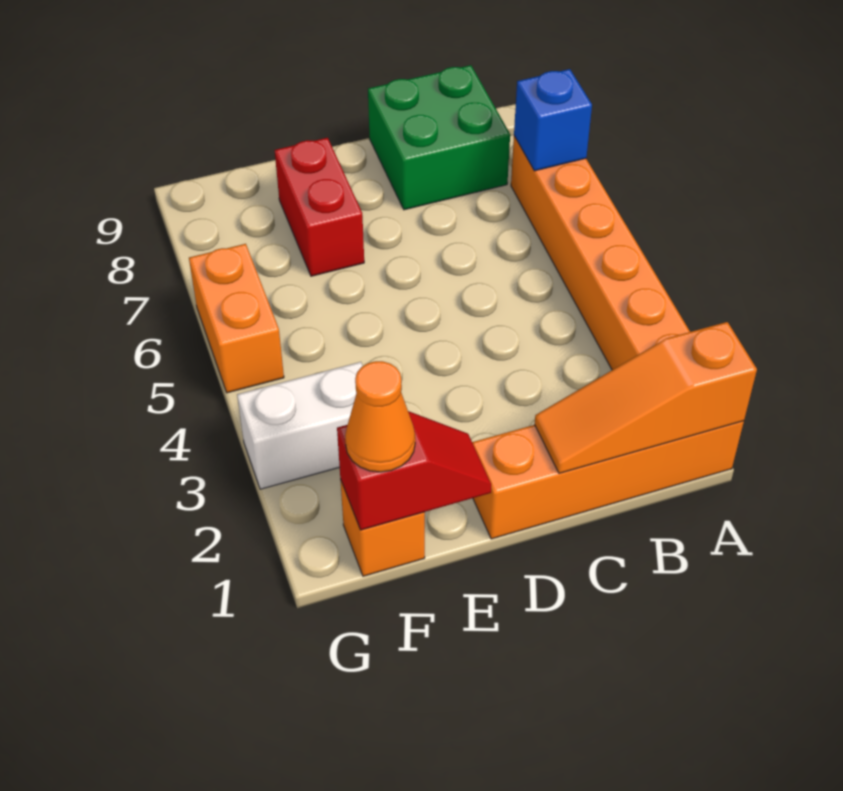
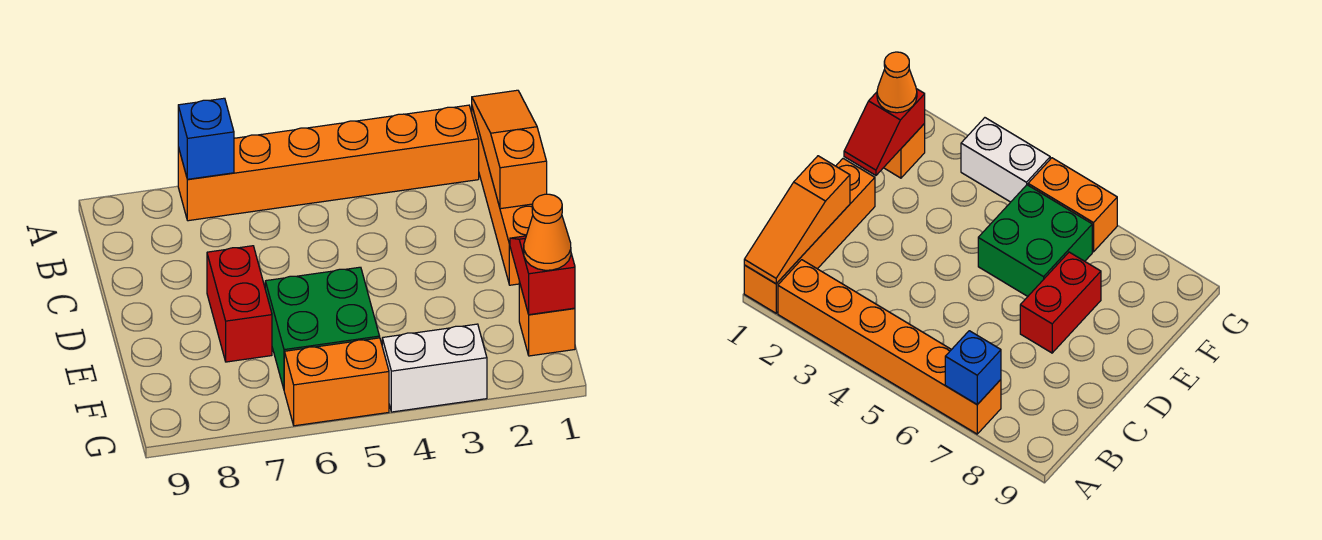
orange slope A1:C1 level 2 top A -> orange slope A1:C1 level 2 top C
green brick B8:C9 level 1 -> green brick E5:F6 level 1
red brick E7:E8 level 1 -> red brick D7:E7 level 1
white brick F3:G3 level 1 -> white brick G3:G4 level 1

